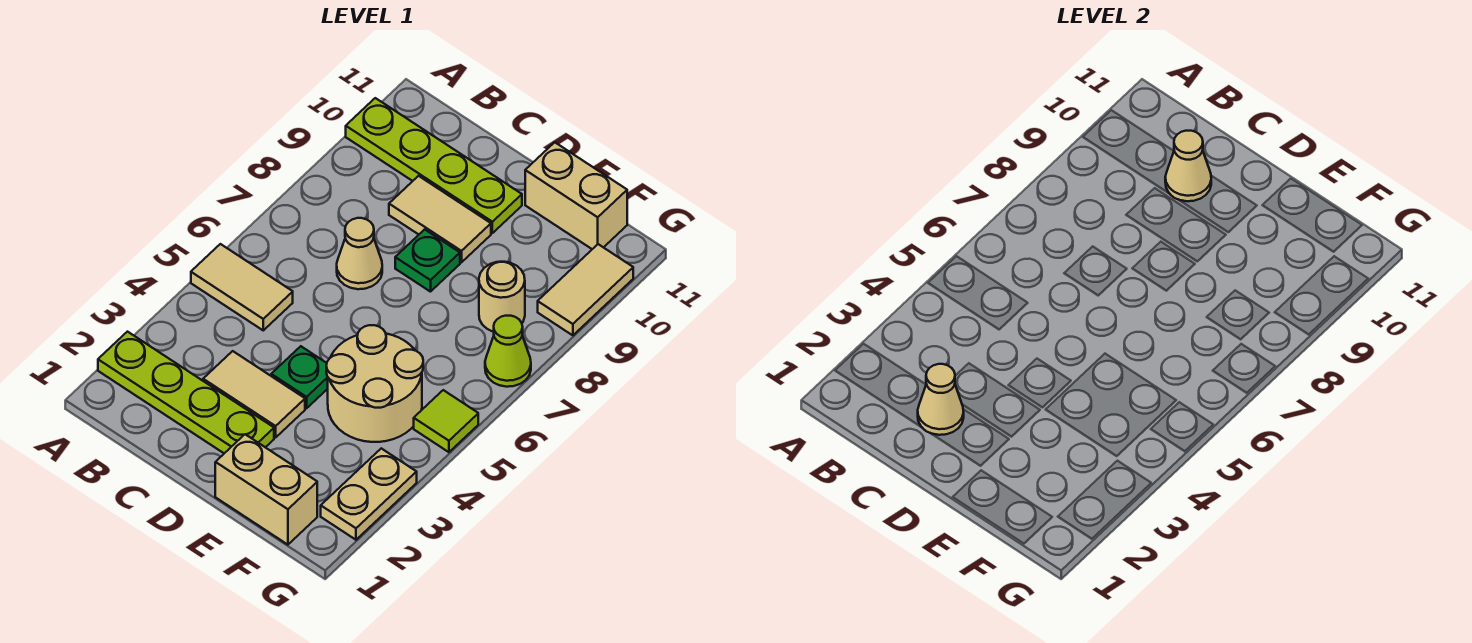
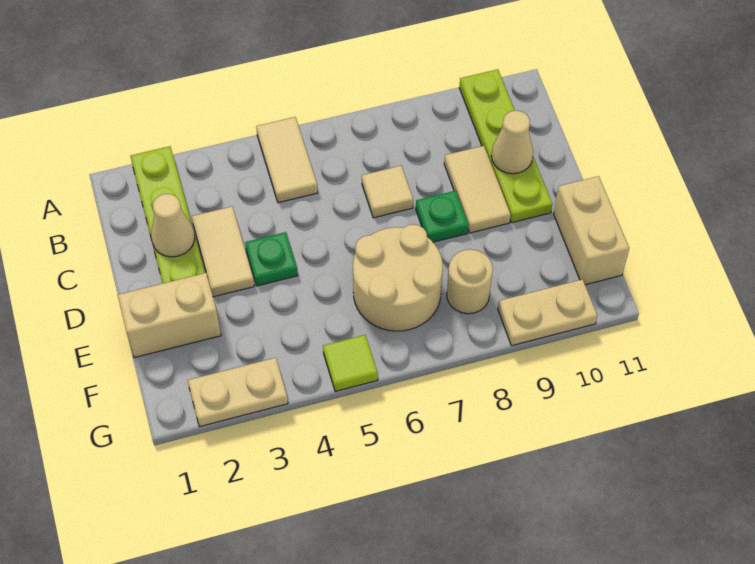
tan cone C7 level 1 -> tan tile C7 level 1
tan brick E1:F1 level 1 -> tan brick E1:E2 level 1
tan round brick E4:F5 level 1 -> tan round brick E6:F7 level 1
lime cone G7 level 1 -> none
tan tile G9:G10 level 1 -> tan plate G9:G10 level 1

